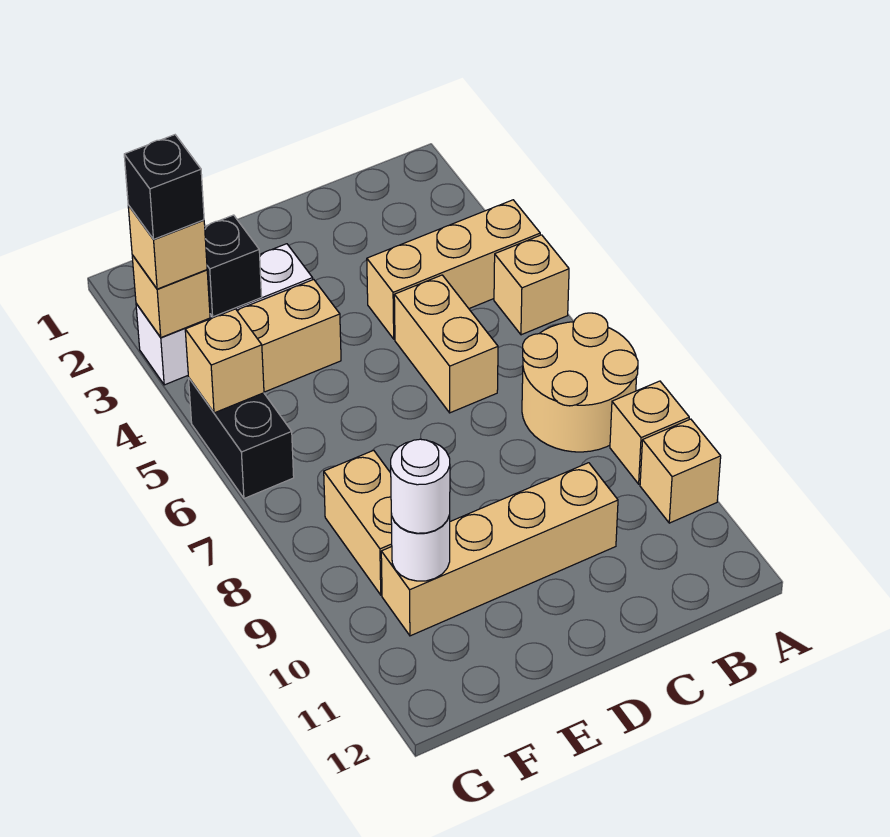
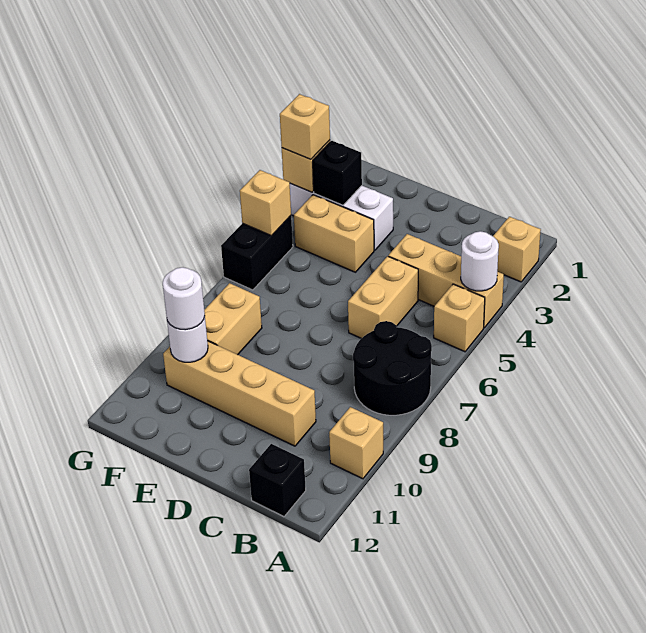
none -> white round brick A4 level 2
tan round brick A7:B8 level 1 -> black round brick A7:B8 level 1
tan brick A9 level 1 -> tan brick A2 level 1
black brick G3 level 4 -> black brick B12 level 1

